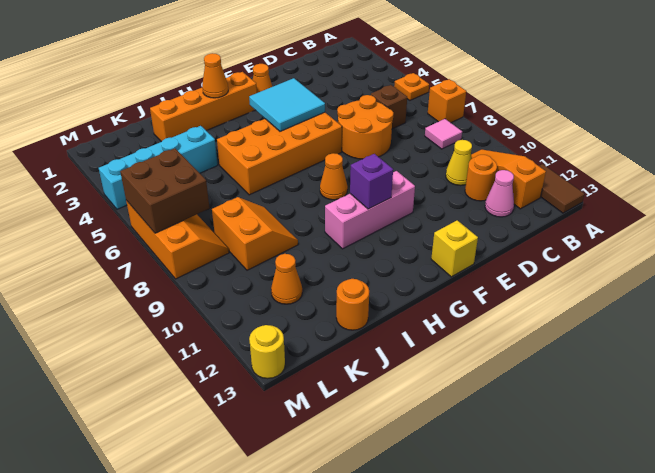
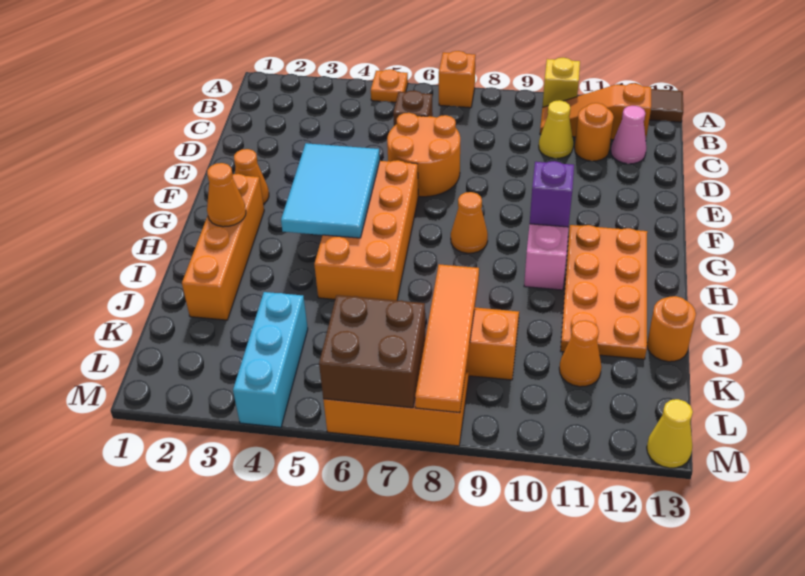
pink tile B8 level 1 -> none
cyan tile F4:G5 level 2 -> cyan tile F4:H5 level 2
yellow brick F13 level 1 -> yellow brick A10 level 1
none -> orange plate G11:J12 level 1
cyan brick J4:M4 level 1 -> cyan brick K4:M4 level 1
none -> orange tile J8:M8 level 2
yellow round brick M13 level 1 -> yellow cone M13 level 1

